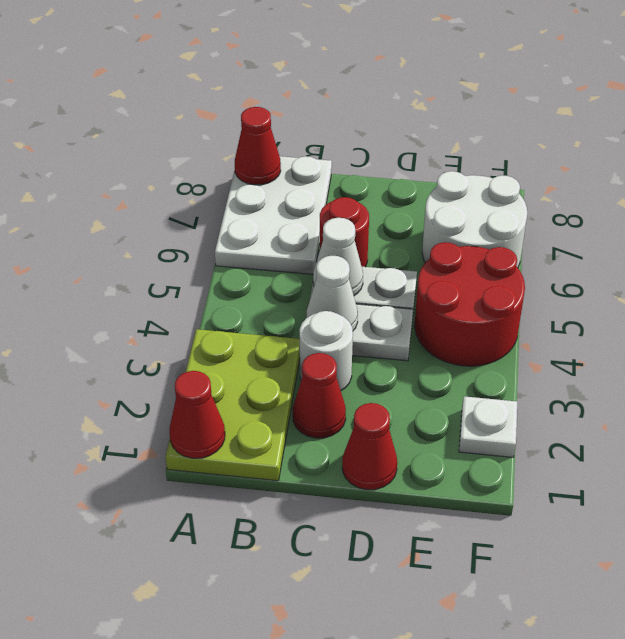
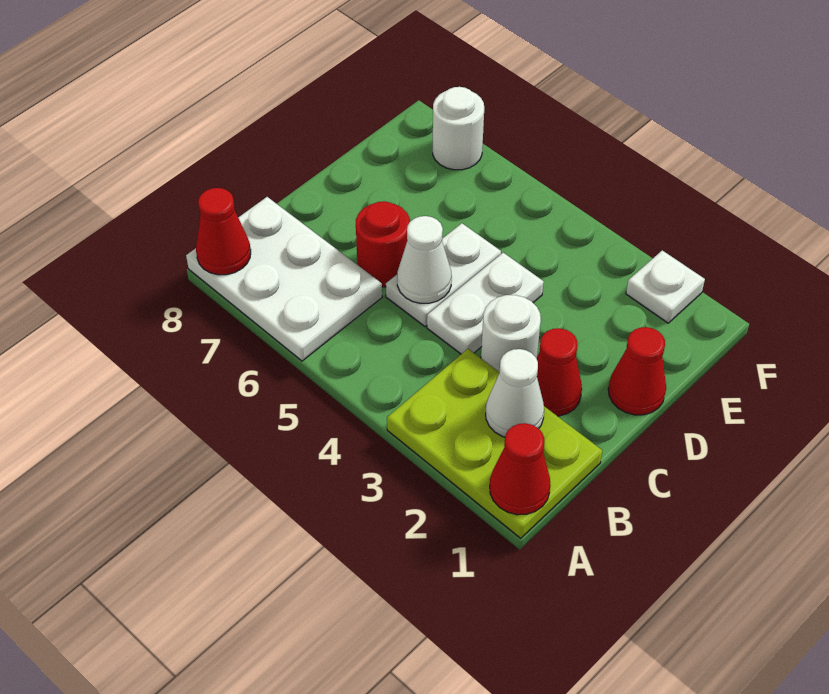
white cone C4 level 2 -> white cone B2 level 2
red round brick E4:F5 level 1 -> none
white round brick E6:F7 level 1 -> white round brick F7 level 1

